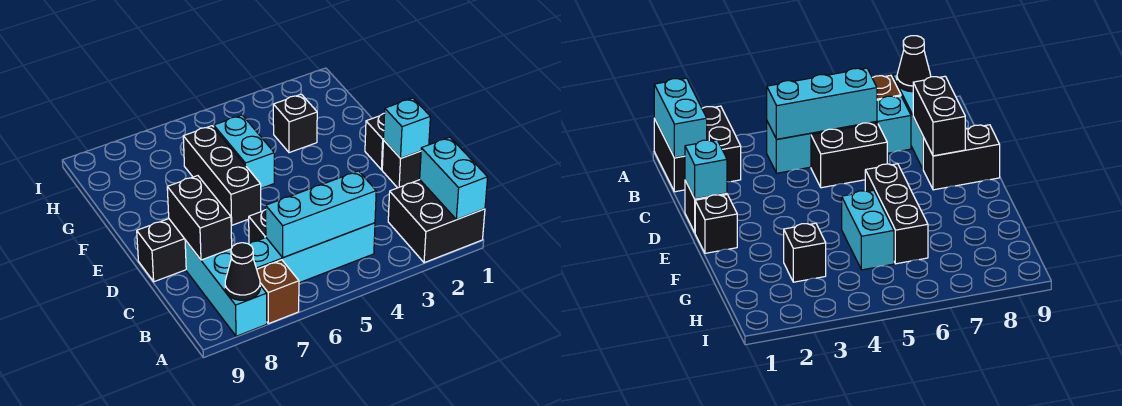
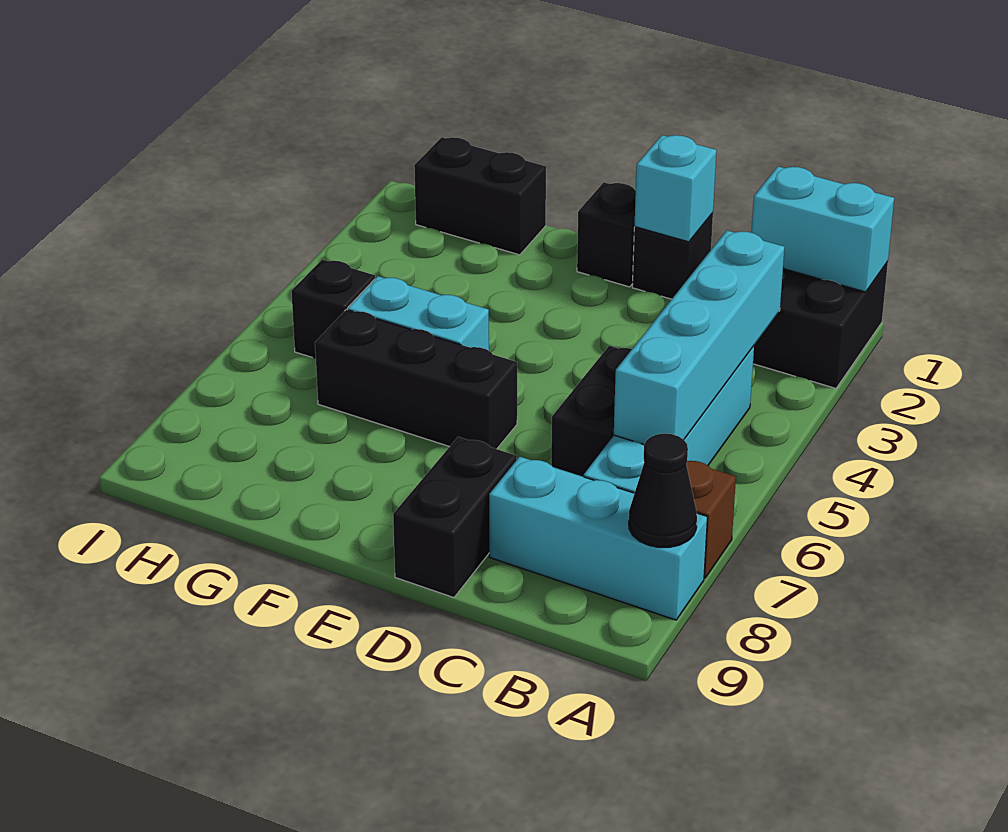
cyan brick B4:B6 level 2 -> cyan brick B3:B6 level 2
black brick C8:D8 level 2 -> black brick G1:H1 level 1
black brick G3 level 1 -> black brick H5 level 1

